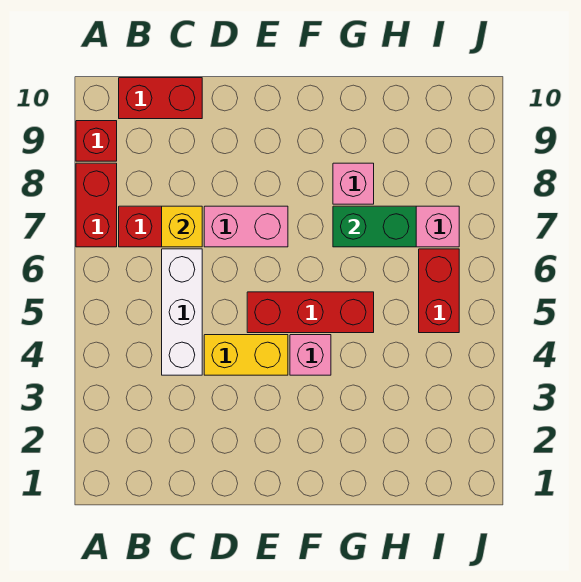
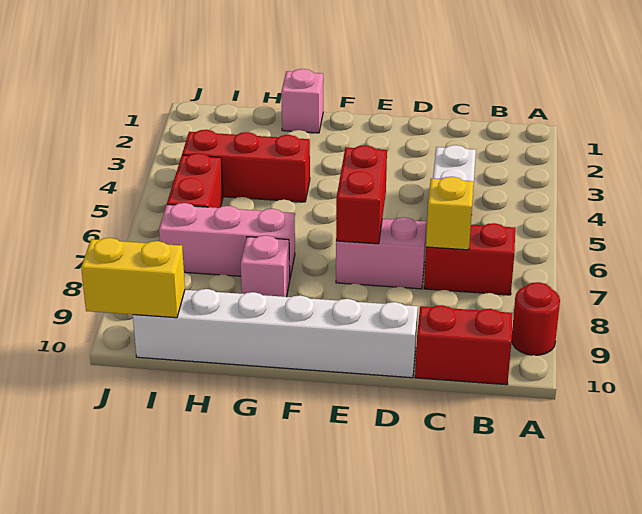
red brick A7:A8 level 1 -> red brick E6:E7 level 2
red brick A9 level 1 -> red round brick A9 level 1
yellow brick D4:E4 level 1 -> yellow brick I10:J10 level 2
none -> white brick D10:I10 level 1
red brick E5:G5 level 1 -> red brick G4:I4 level 1
pink brick F4 level 1 -> pink brick G1 level 1
green brick G7:H7 level 2 -> none

